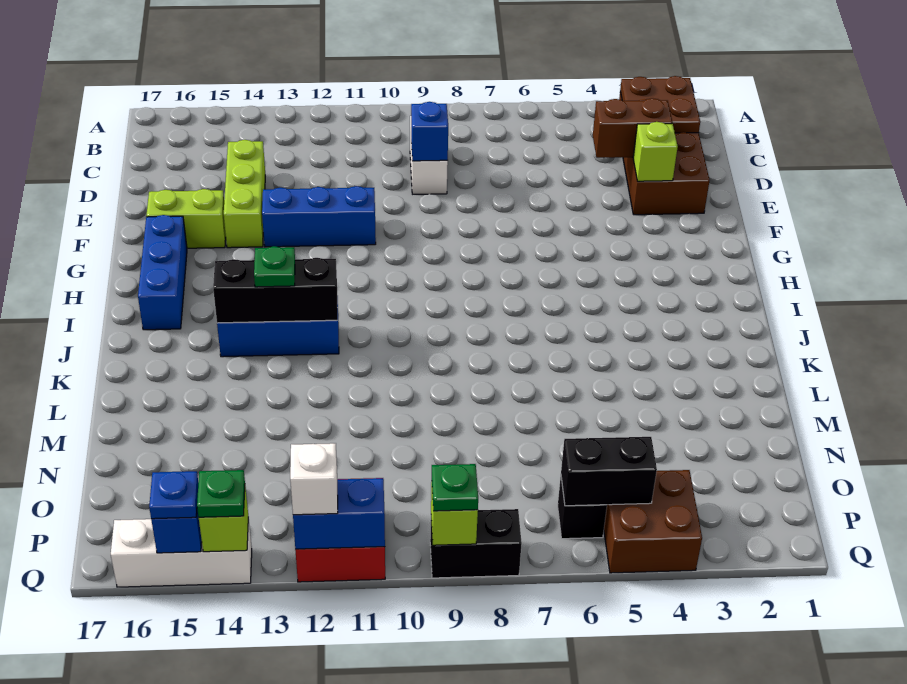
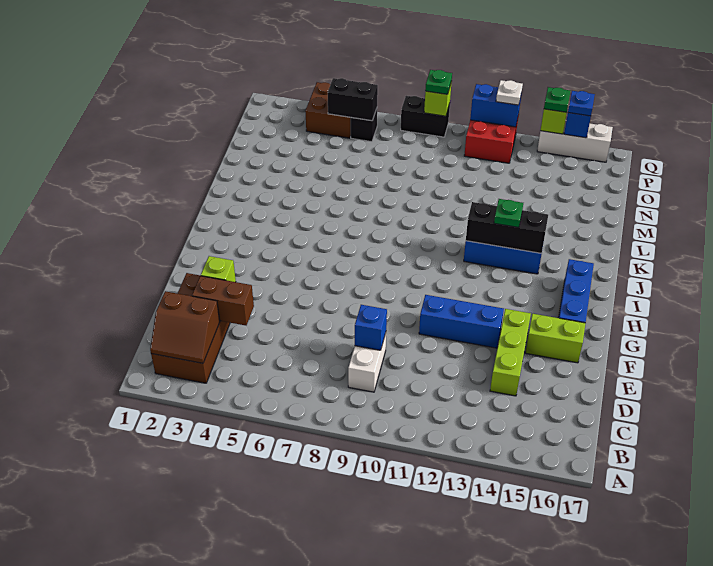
brown plate B2:C3 level 2 -> brown slope B2:C3 level 2 top C
white brick Q12 level 3 -> white plate Q12 level 3

